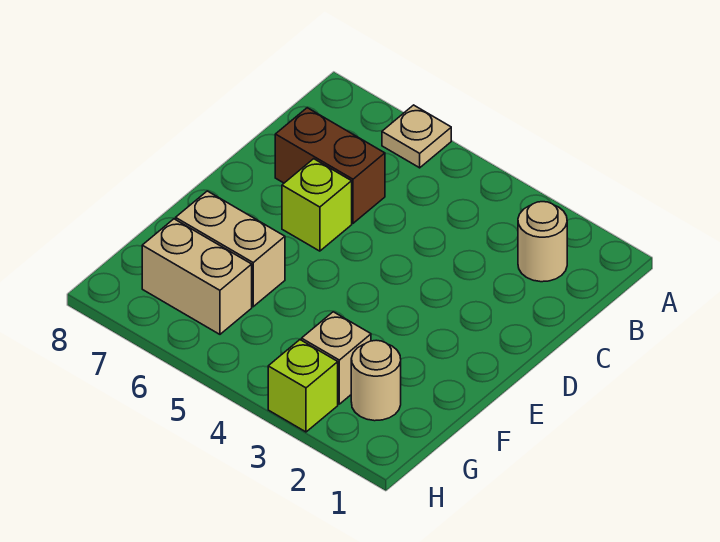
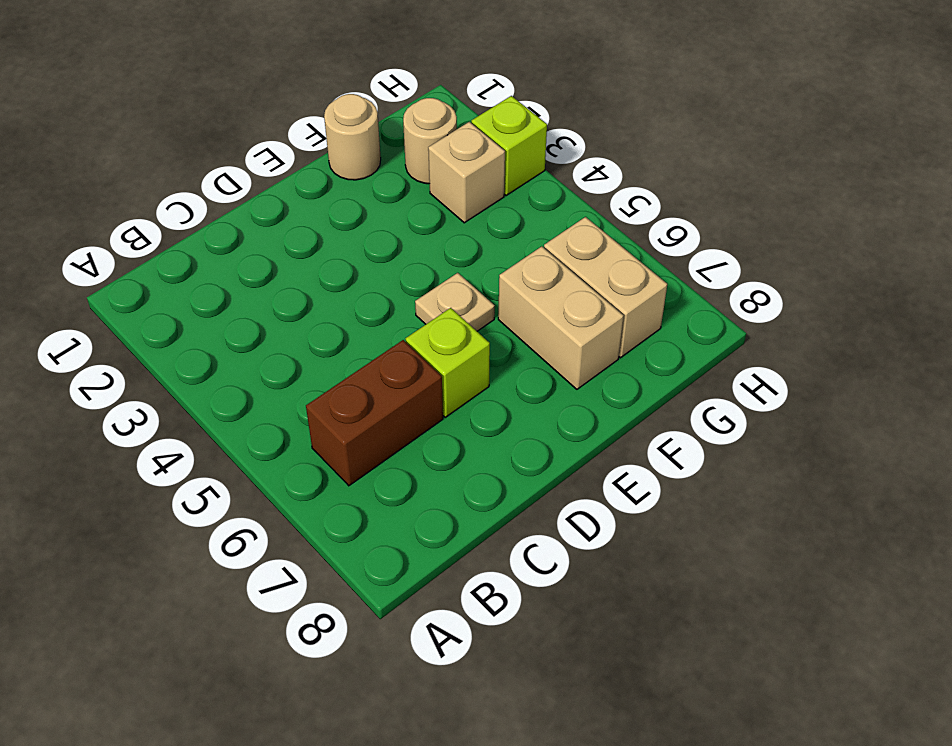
tan plate A6 level 1 -> tan plate E5 level 1
tan round brick B2 level 1 -> tan round brick F1 level 1
brown brick C6:C7 level 1 -> brown brick B6:C6 level 1

